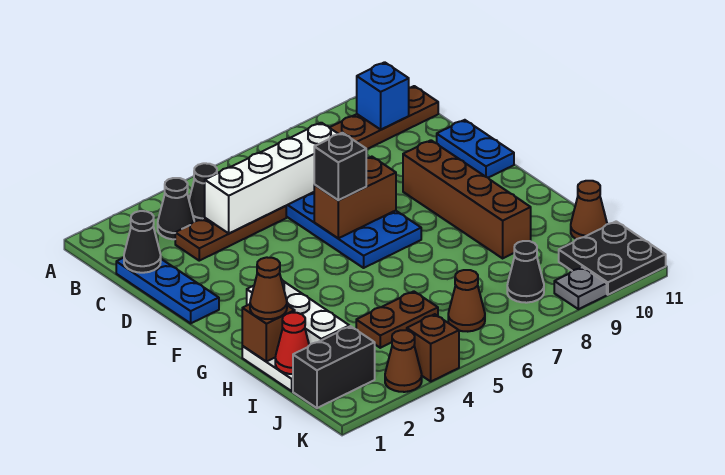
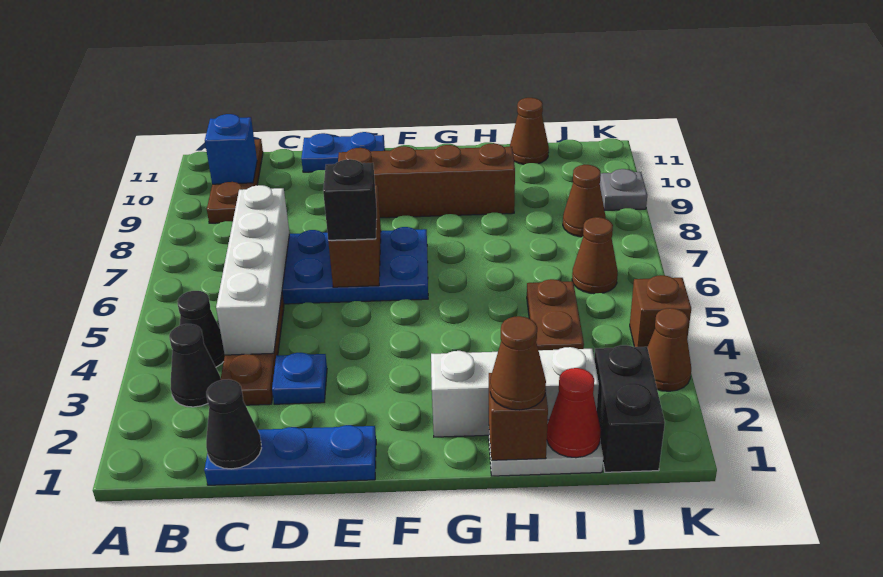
none -> blue plate D3 level 1
black cone J8 level 1 -> brown cone J8 level 1
black plate J10:K11 level 1 -> none

